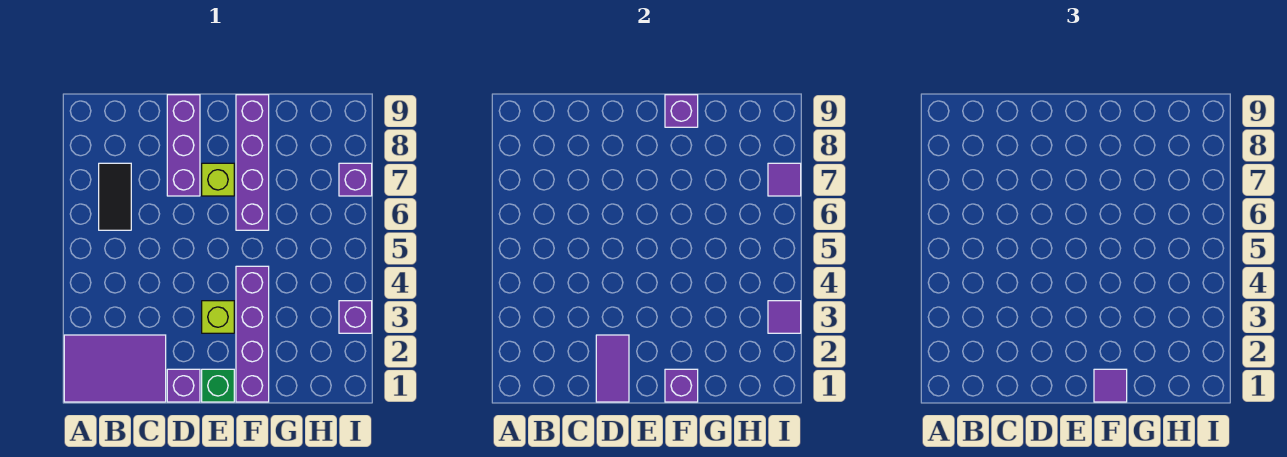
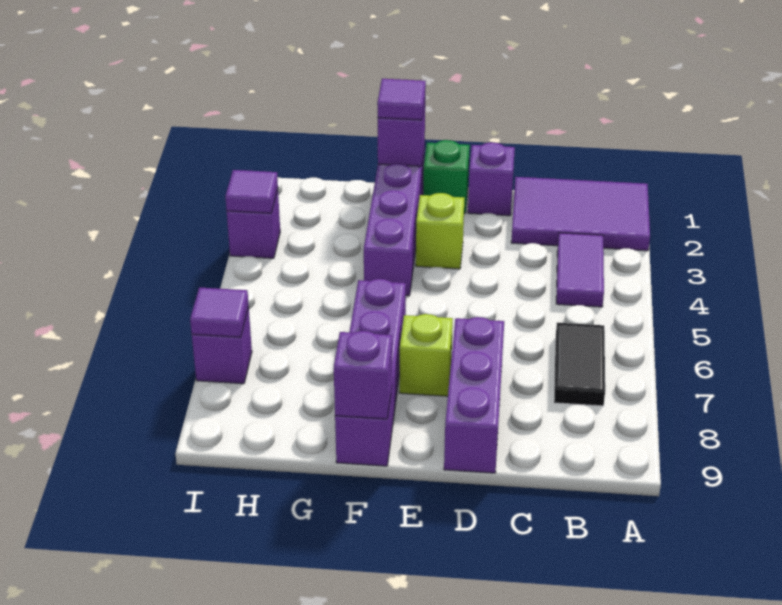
purple tile D1:D2 level 2 -> purple tile B3:B4 level 1

